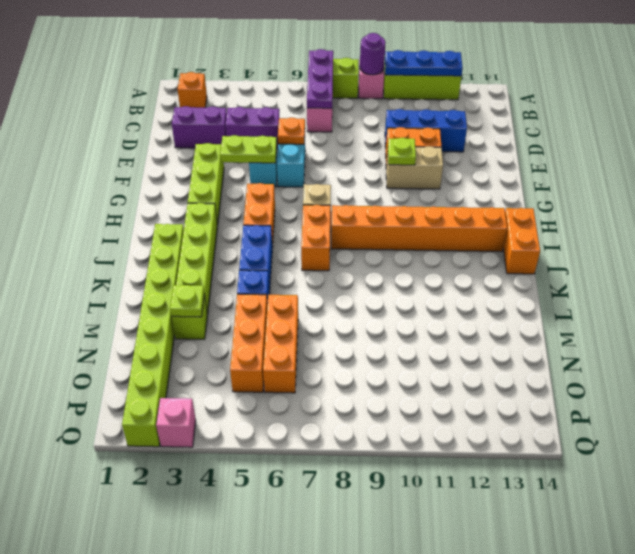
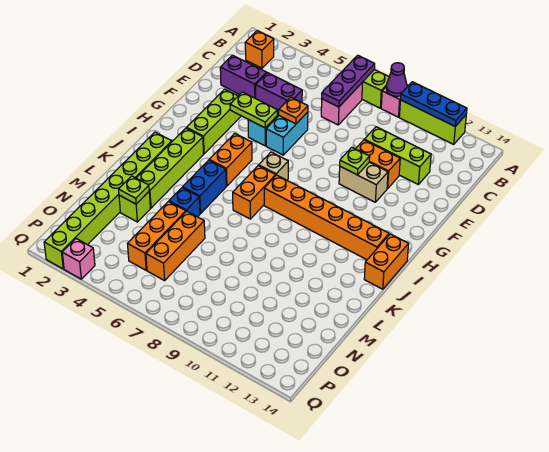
purple round brick A9 level 2 -> purple cone A9 level 2
blue brick D10:D12 level 1 -> lime brick D10:D12 level 1

